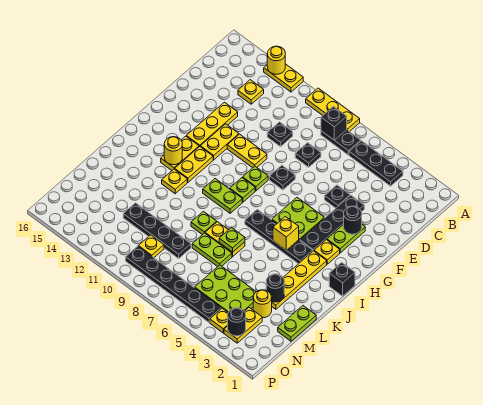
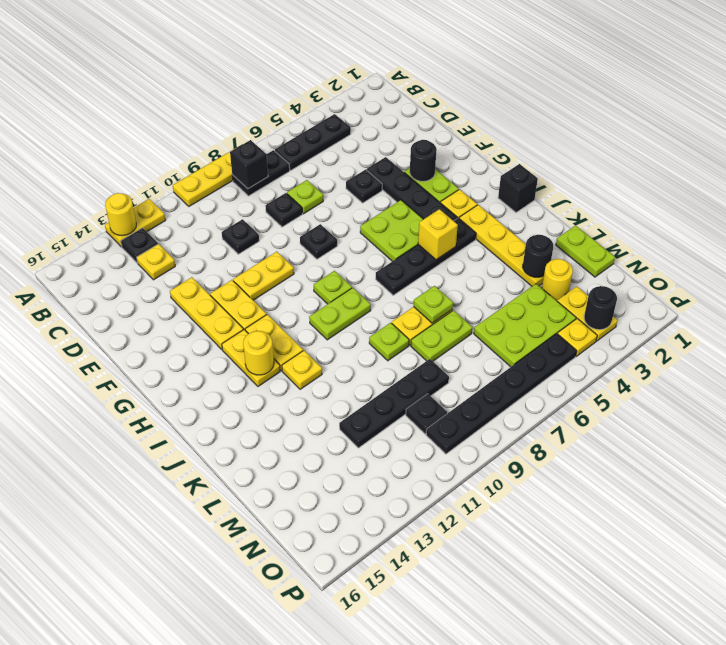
none -> black plate B13 level 1
lime plate G9 level 1 -> lime plate D7 level 1
yellow plate N10 level 1 -> black plate N10 level 1

